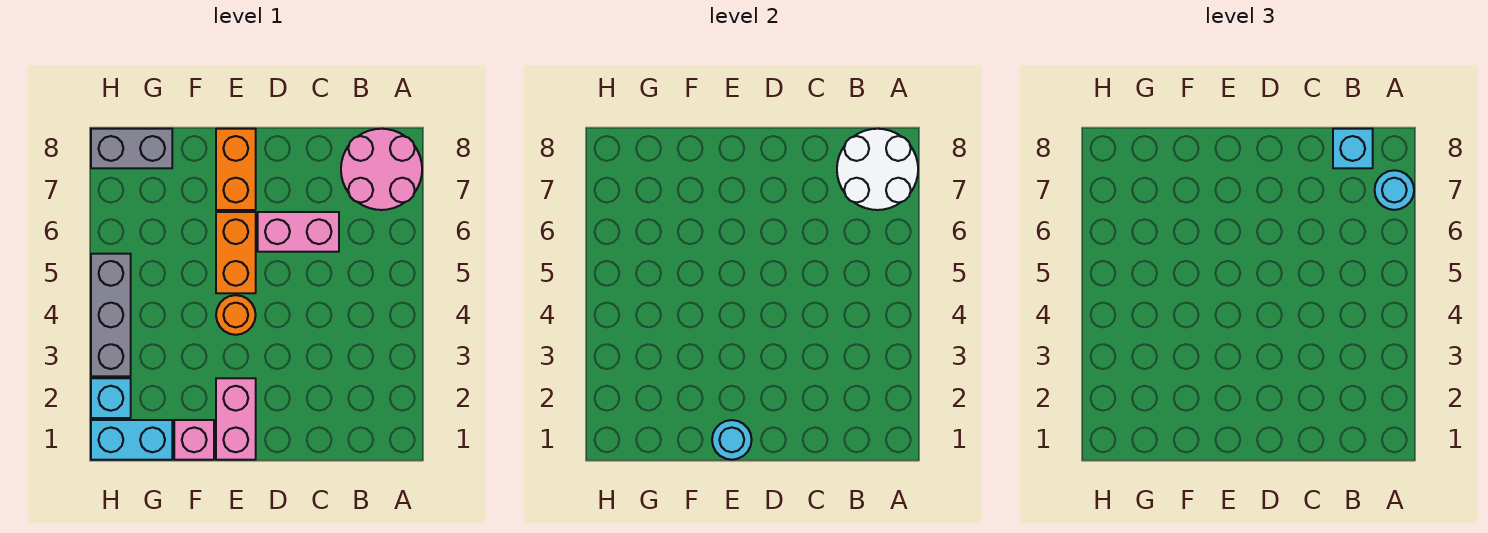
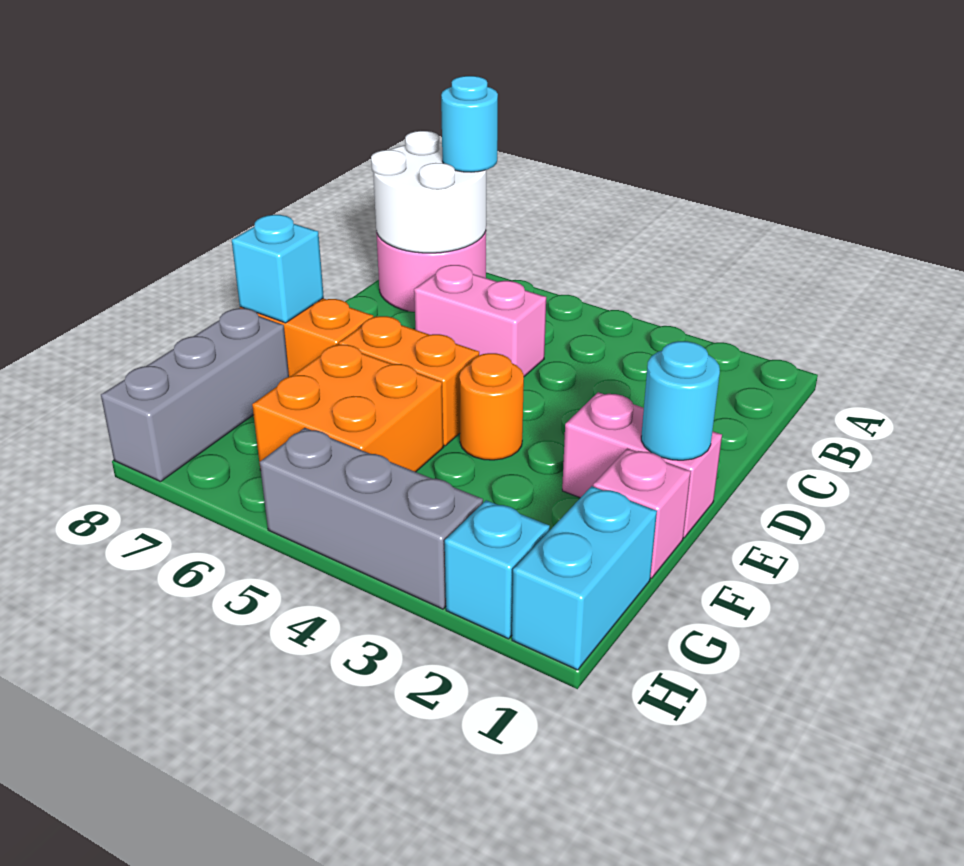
cyan brick B8 level 3 -> cyan brick E8 level 2
pink brick C6:D6 level 1 -> pink brick C5:C6 level 1
none -> orange brick F5:G6 level 1
grey brick G8:H8 level 1 -> grey brick F8:H8 level 1

